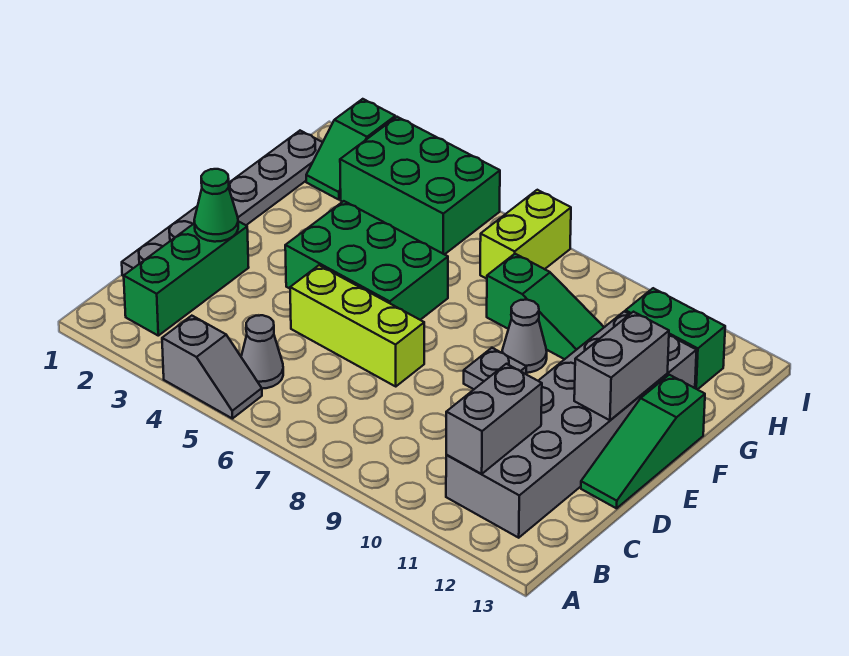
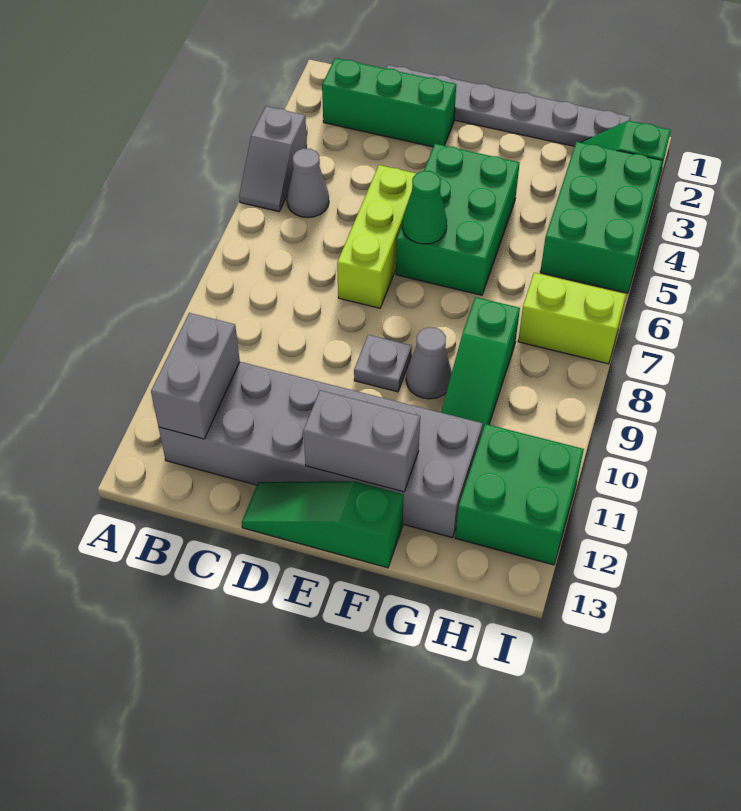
grey brick B11:C11 level 2 -> grey brick B11:B12 level 2
green cone D2 level 2 -> green cone E6 level 2
green brick H11:H12 level 1 -> green brick H11:I12 level 1

